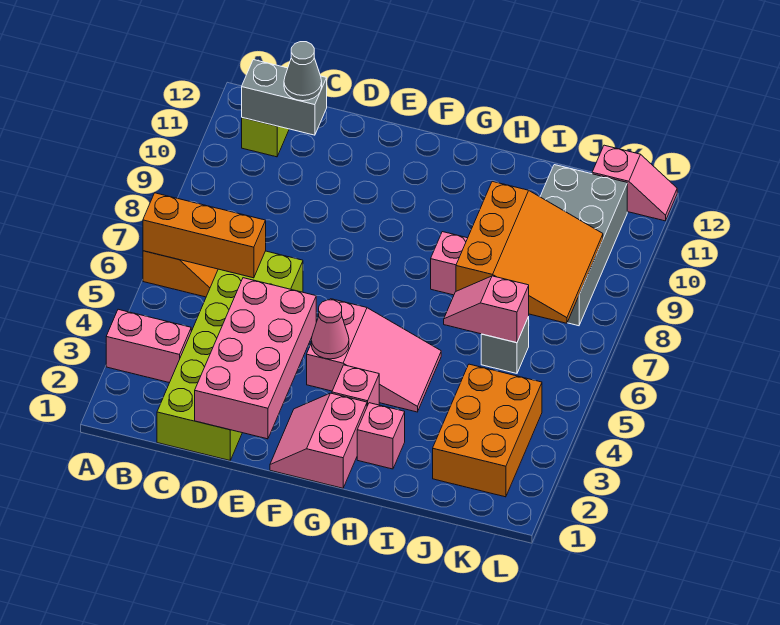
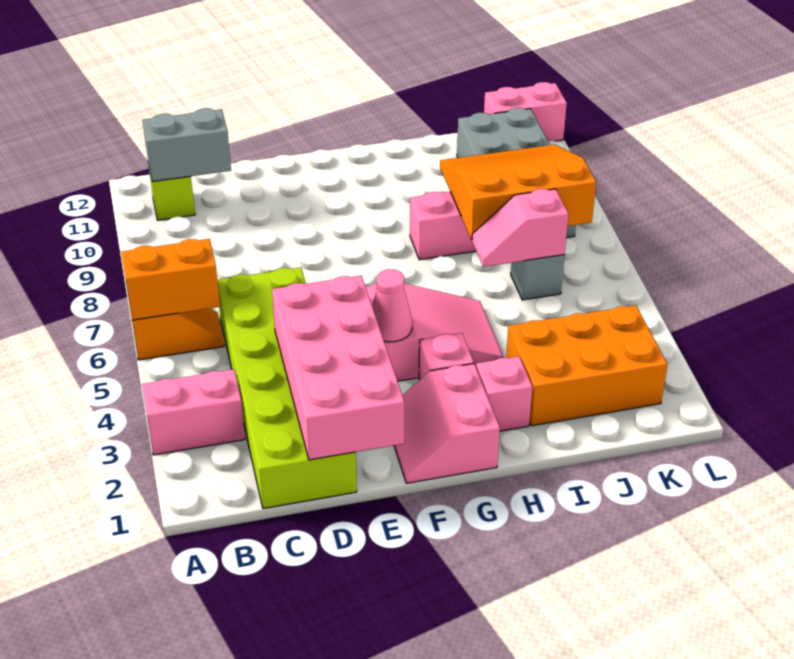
orange brick A6:C6 level 2 -> orange brick A6:B6 level 2
grey cone C11 level 3 -> none
orange slope I7:K9 level 2 top I -> orange slope I7:K9 level 2 top 7
orange brick J2:K4 level 1 -> orange brick I2:K3 level 1
pink slope K12:L12 level 1 top K -> pink brick K12:L12 level 1

